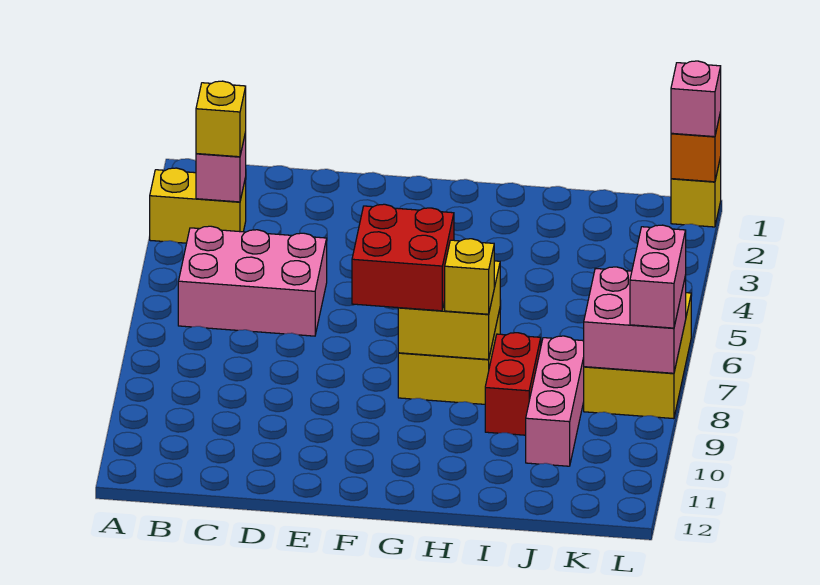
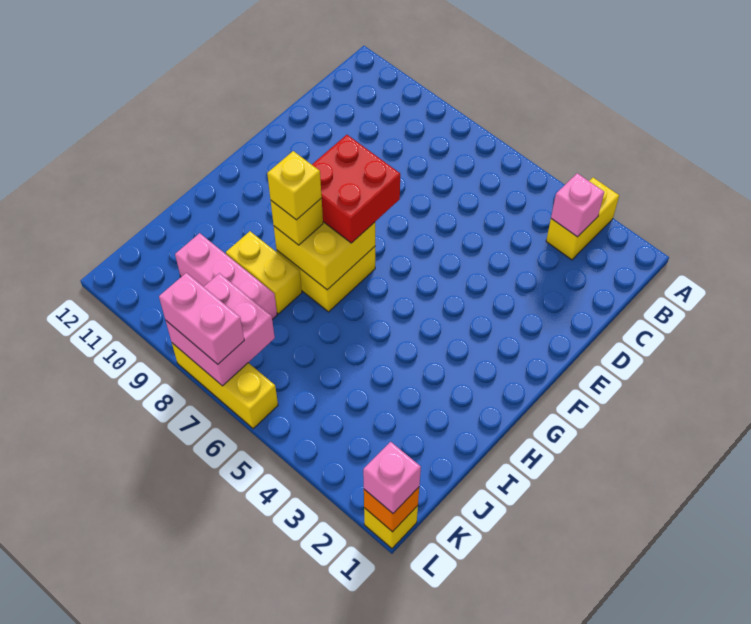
yellow brick B3 level 3 -> yellow brick H8 level 4
pink brick B5:D6 level 1 -> none
red brick I8:I9 level 1 -> yellow brick I8:I9 level 1
yellow brick K6:L8 level 1 -> yellow brick L6:L8 level 1

